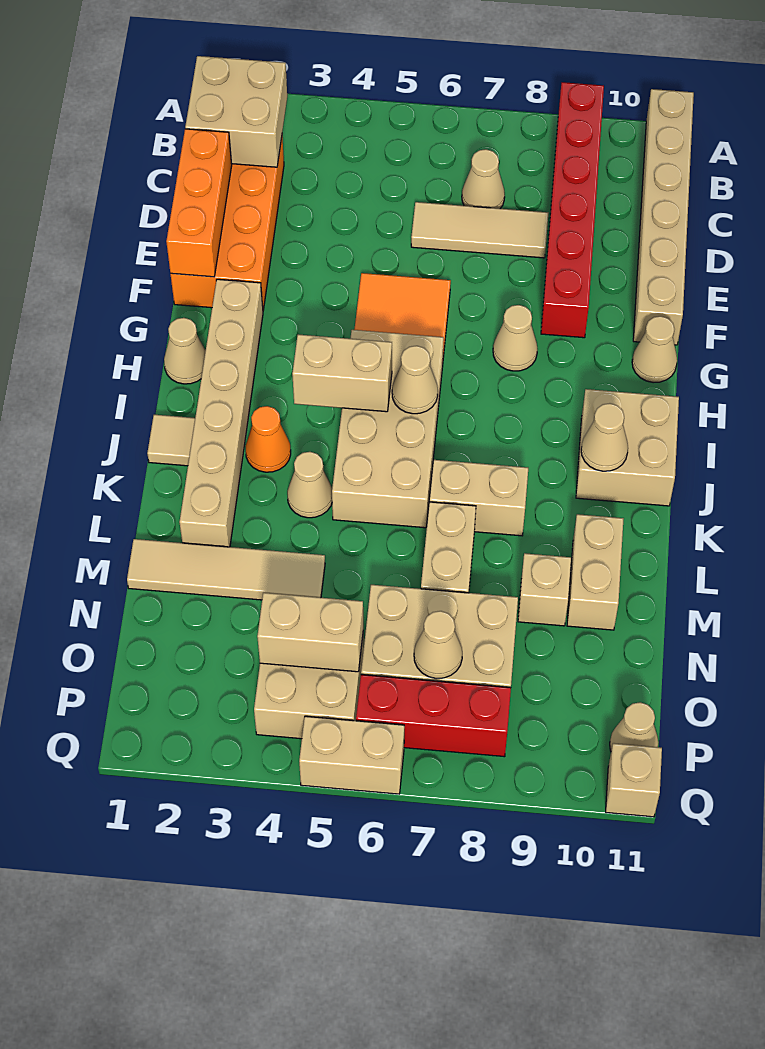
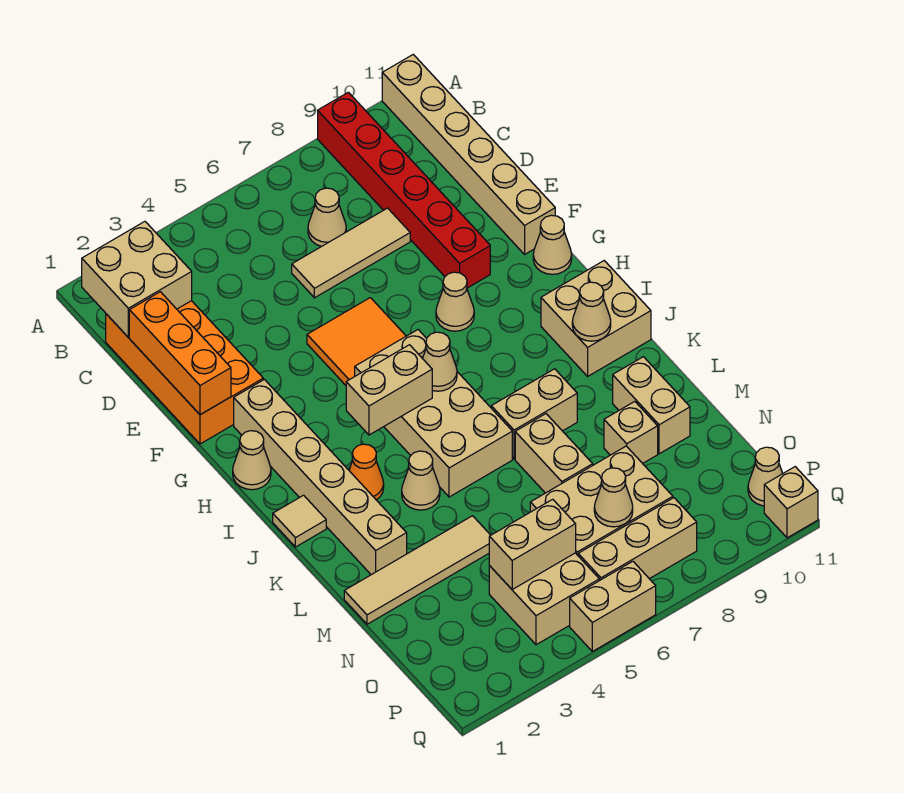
red brick P6:P8 level 1 -> tan brick P6:P8 level 1

